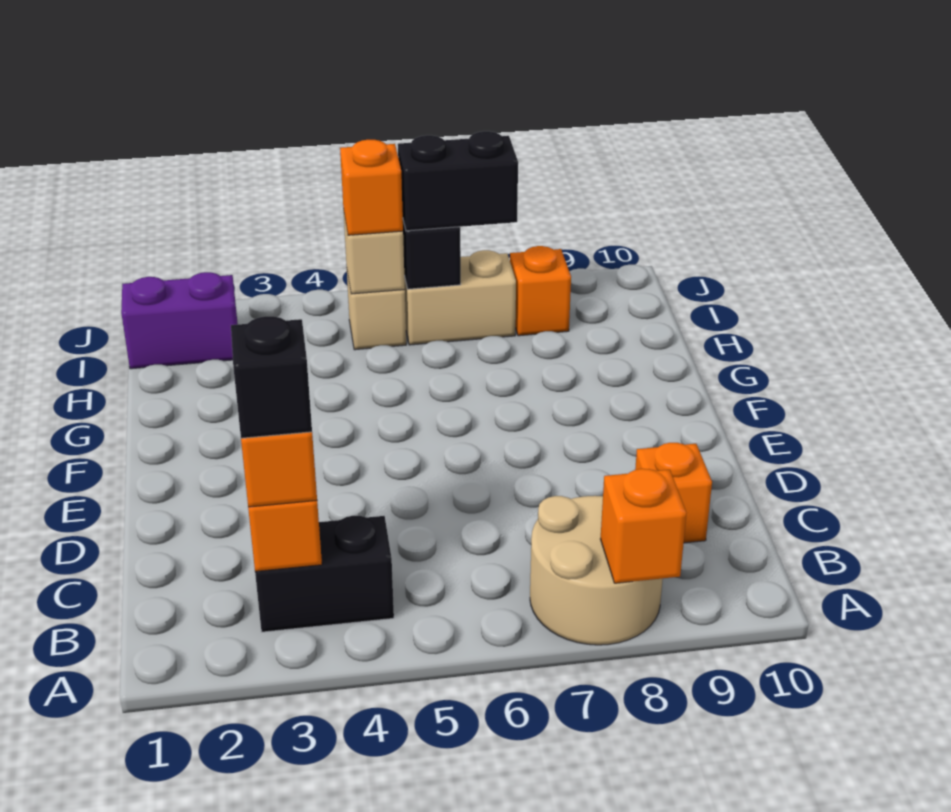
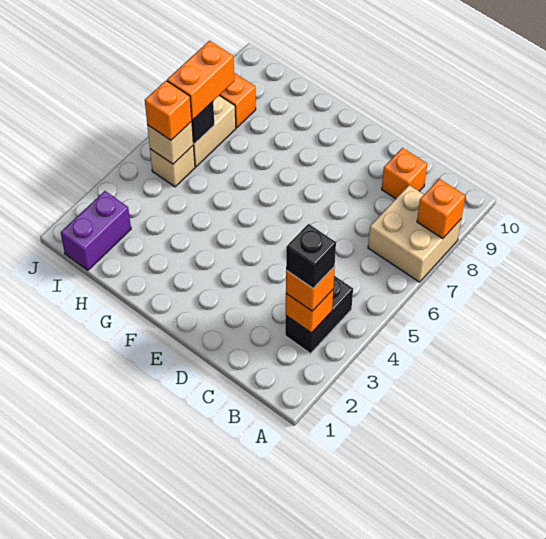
tan round brick A7:B8 level 1 -> tan brick A7:B8 level 1
black brick I6:I7 level 3 -> orange brick I6:I7 level 3

